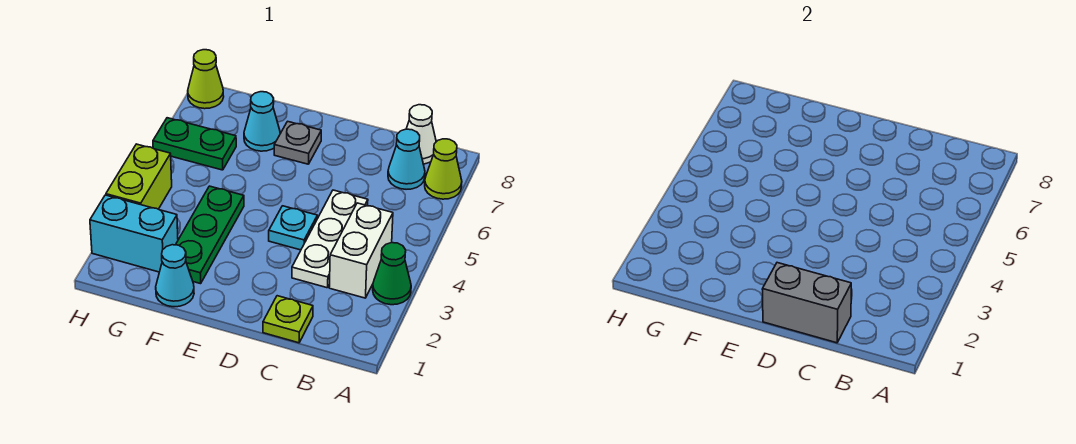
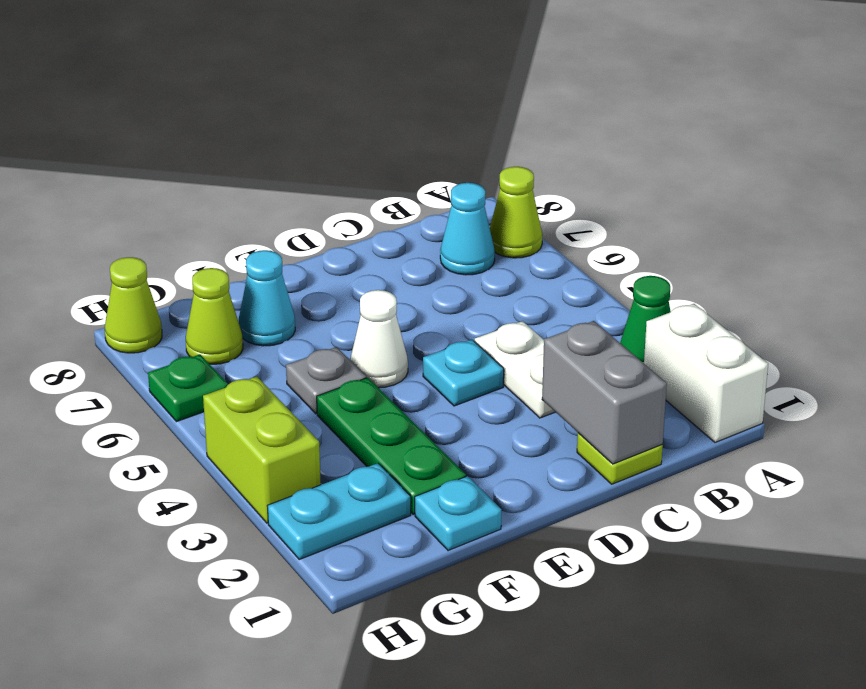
white brick B3:B4 level 1 -> white brick A1:A2 level 1
white cone B8 level 1 -> white cone E5 level 1
grey brick C1:D1 level 2 -> grey brick C1:C2 level 2
white plate C3:C5 level 1 -> white plate C3:C4 level 1
grey plate E7 level 1 -> grey plate F5 level 1
cyan cone F1 level 1 -> cyan plate F1 level 1
cyan brick G2:H2 level 1 -> cyan plate G2:H2 level 1
green plate G6:H6 level 1 -> green plate H6 level 1
none -> lime cone G7 level 1

